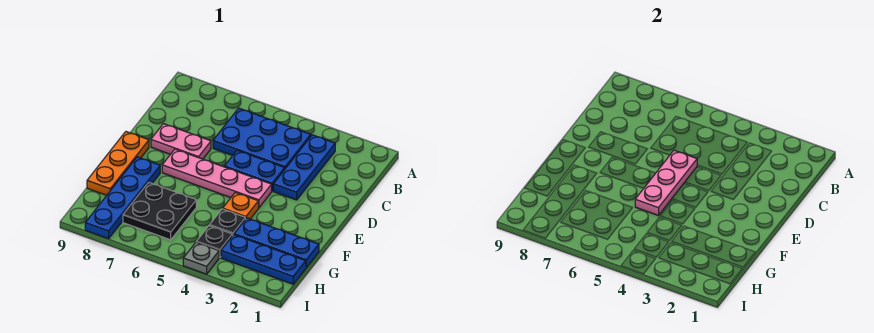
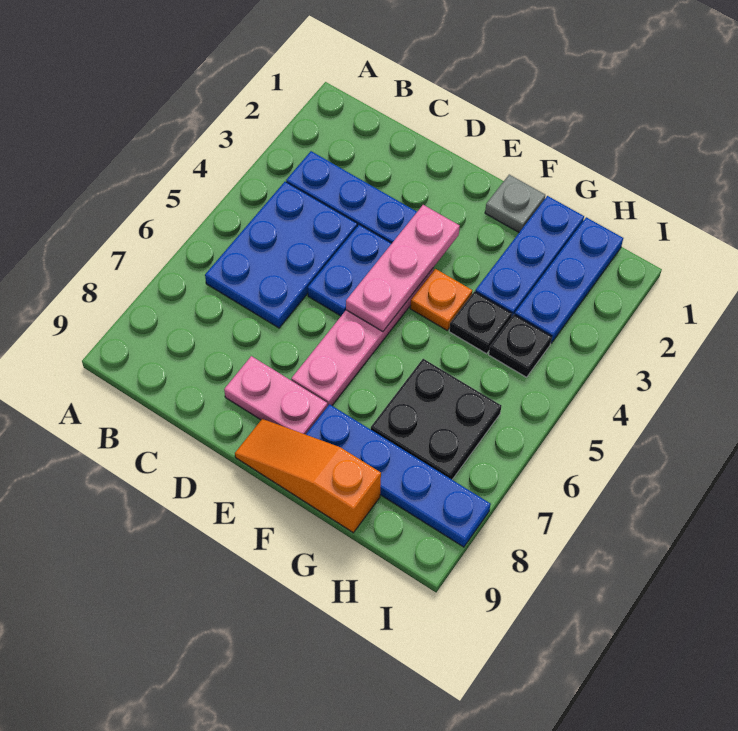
pink plate D5:F5 level 2 -> pink plate E3:E5 level 2
pink plate D7:D8 level 1 -> pink plate D8:E8 level 1
orange plate E9:G9 level 1 -> orange slope E9:G9 level 1 top G
grey plate I4 level 1 -> grey plate F1 level 1

